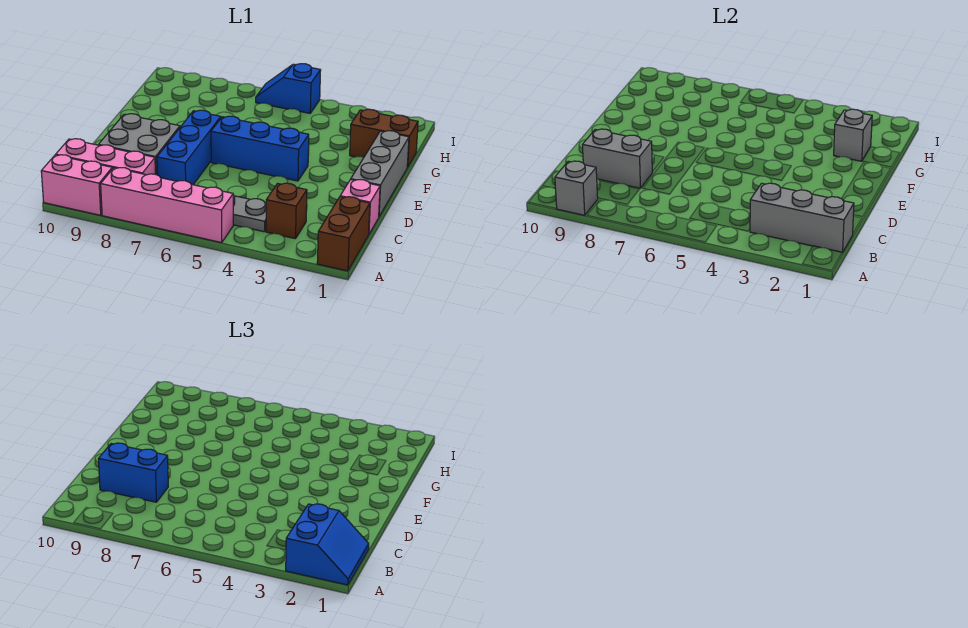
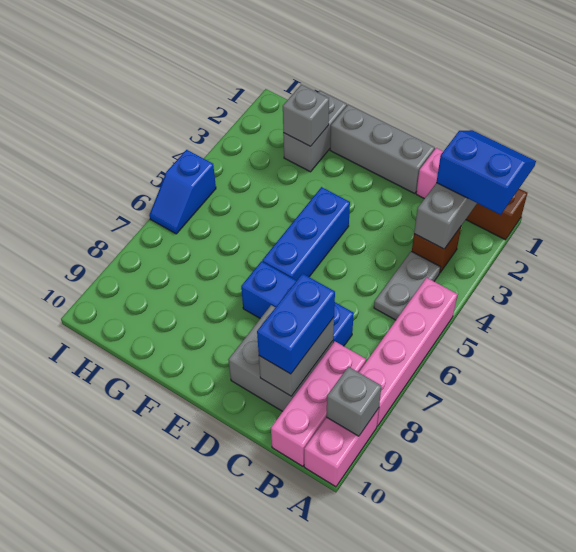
brown brick G1:G2 level 1 -> grey brick G1:G2 level 1

